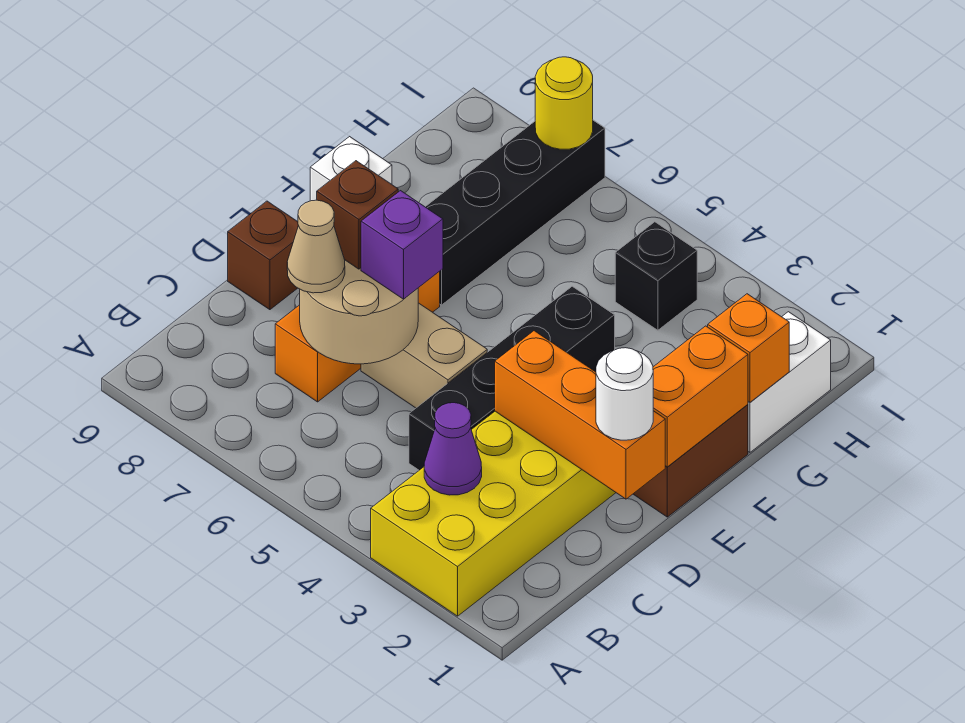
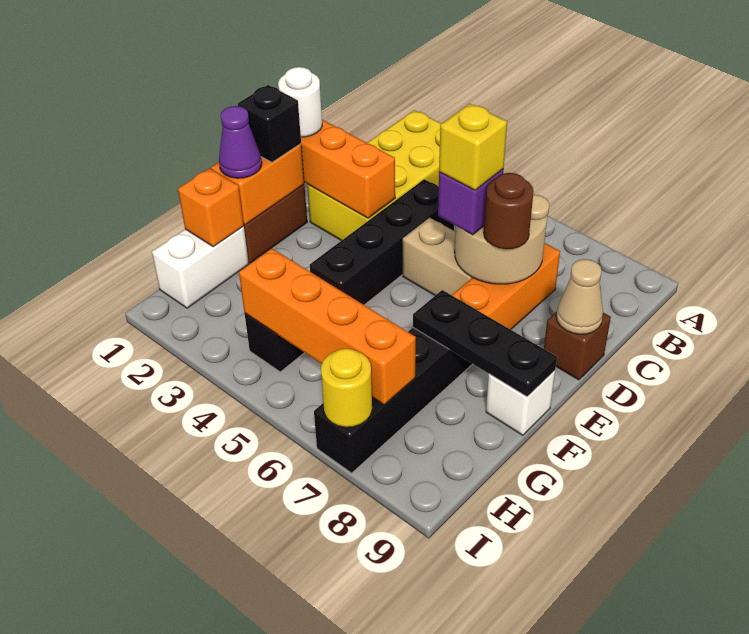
purple cone B3 level 2 -> purple cone F1 level 3
tan cone C7 level 3 -> tan cone D9 level 2
none -> yellow brick D6 level 4
brown brick D7 level 3 -> brown round brick D7 level 3
none -> black brick E1 level 3
none -> black plate F7:F9 level 2
none -> orange brick H4:H7 level 2

